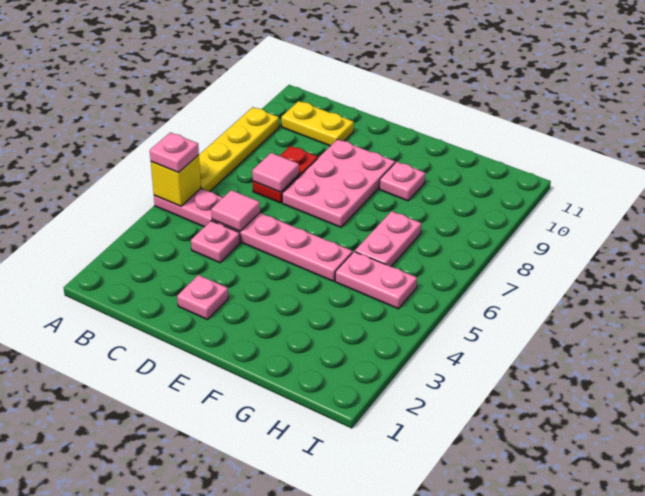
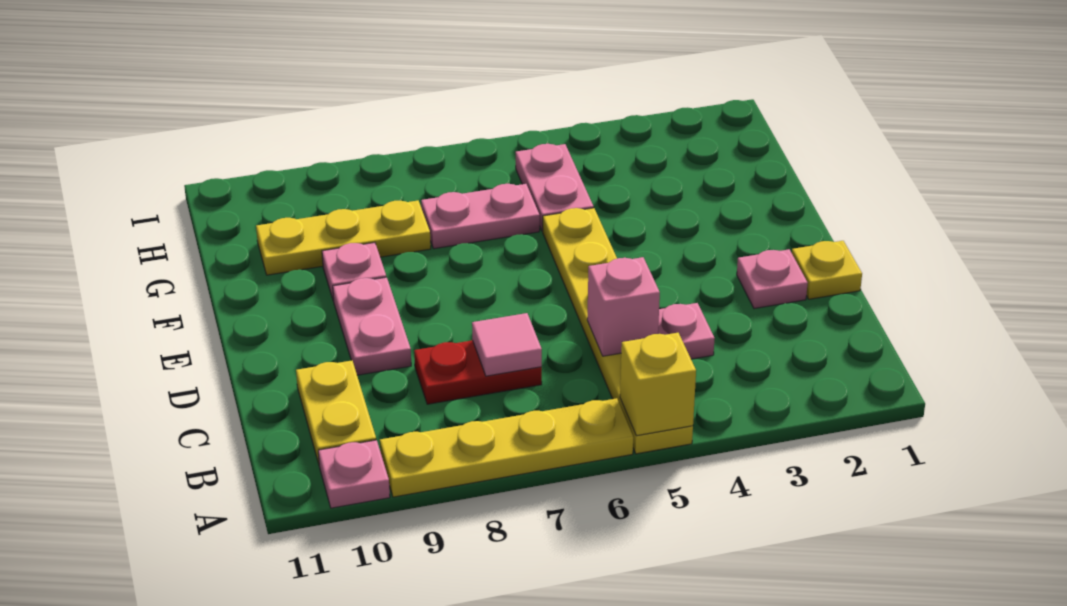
pink plate A5:F5 level 1 -> yellow plate A5:F5 level 1
pink plate A5 level 3 -> pink plate A10 level 1
pink tile C5 level 2 -> pink brick C5 level 2
none -> yellow plate D1 level 1
pink plate D7:E9 level 1 -> pink plate D9:E9 level 1
none -> yellow plate G8:G10 level 1

